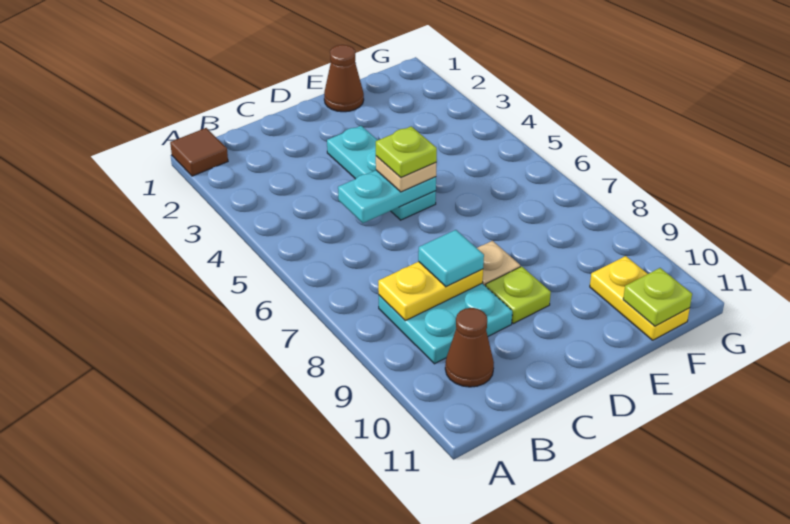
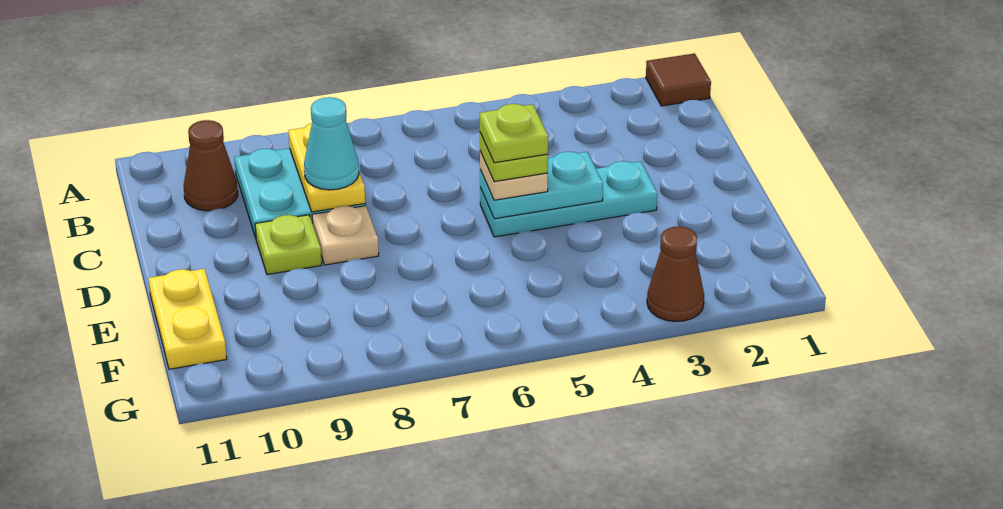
cyan plate C5:D5 level 2 -> cyan plate D4:D5 level 2
cyan tile C8 level 3 -> cyan cone C8 level 3
brown cone E1 level 1 -> brown cone G3 level 1
yellow plate F10:F11 level 1 -> yellow plate E11:F11 level 1
lime plate F11 level 2 -> lime plate D5 level 5

